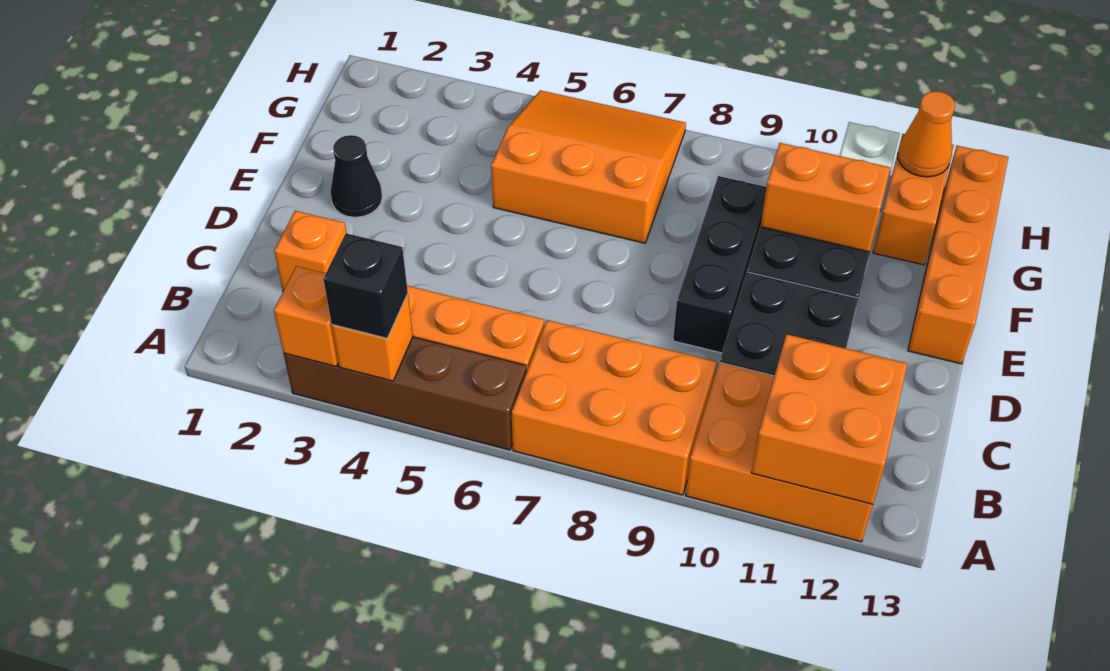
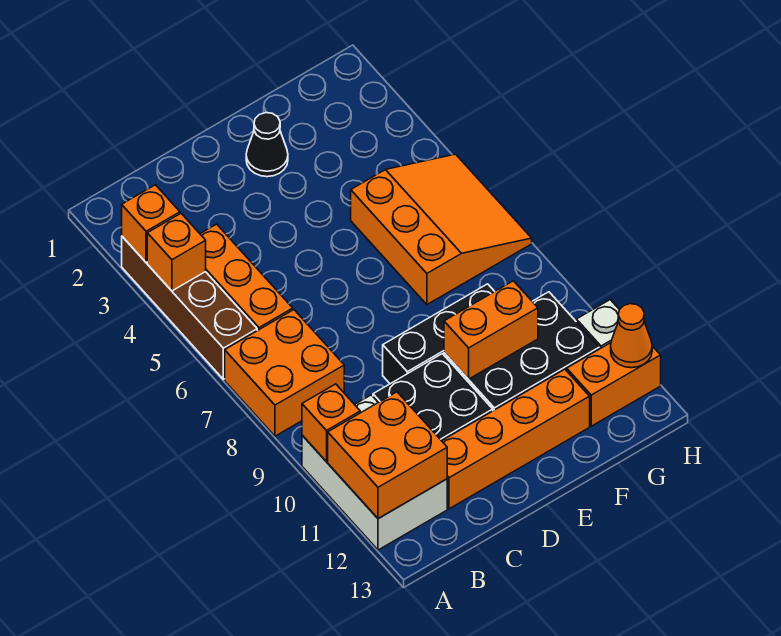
black brick A4 level 3 -> none
orange brick A7:B9 level 1 -> orange brick A7:B8 level 1
orange brick A10:B12 level 1 -> white brick A10:B12 level 1
orange brick C2 level 1 -> orange brick A10 level 2
orange brick E13:H13 level 1 -> orange brick C12:F12 level 1
orange brick F10:F11 level 2 -> orange brick E10:F10 level 2

